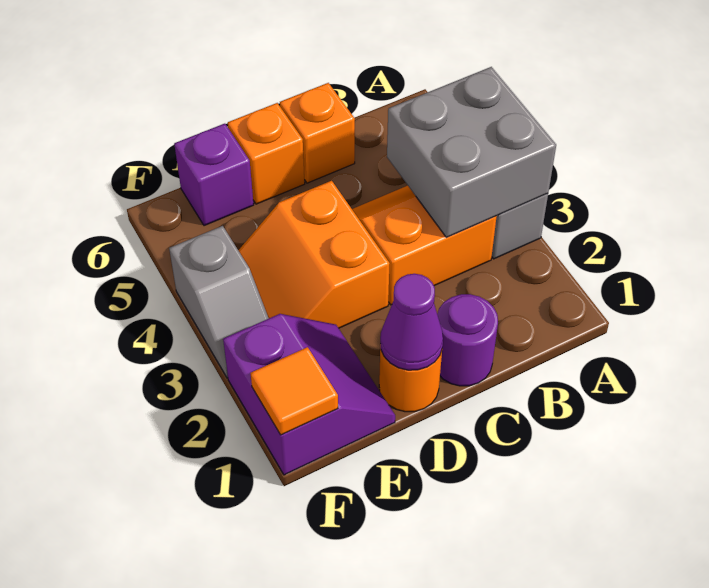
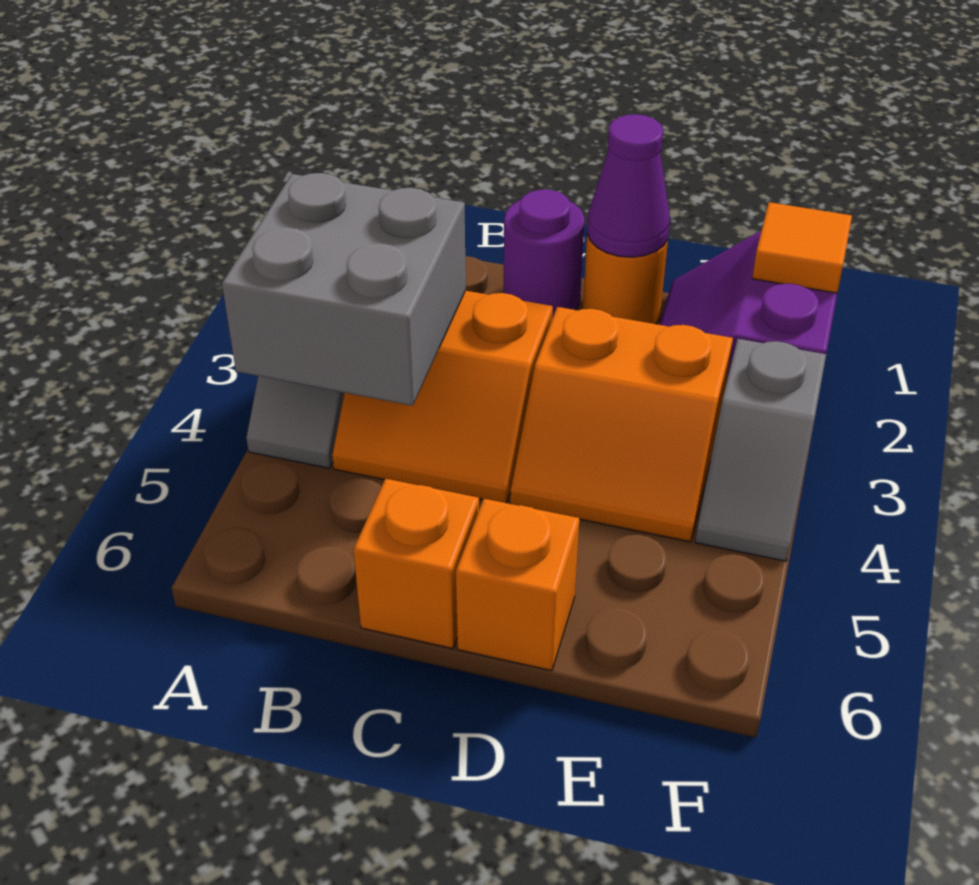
orange slope D3:E4 level 1 top D -> orange slope D3:E4 level 1 top 3
purple brick E6 level 1 -> none
grey slope F3:F4 level 1 top 4 -> grey slope F3:F4 level 1 top 3

